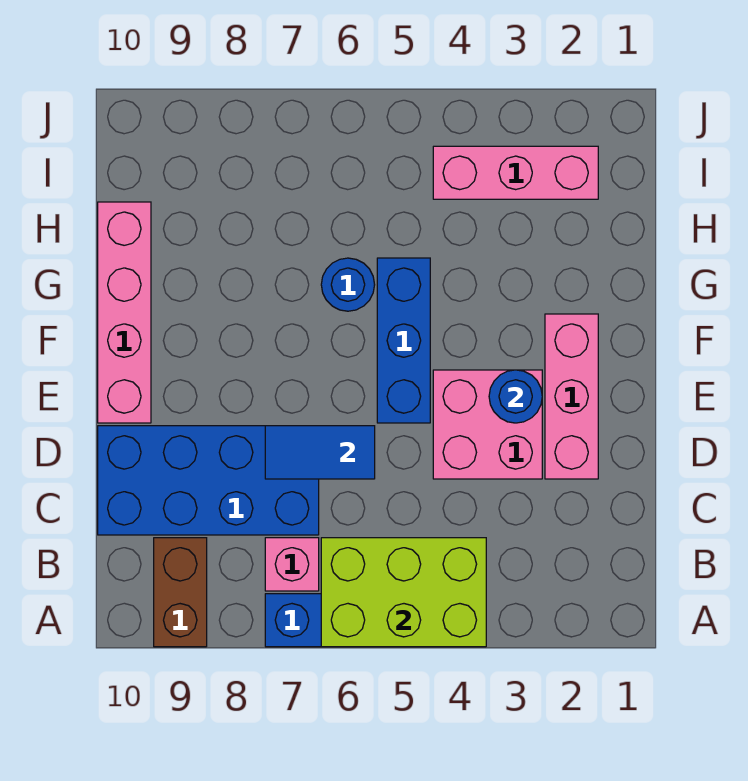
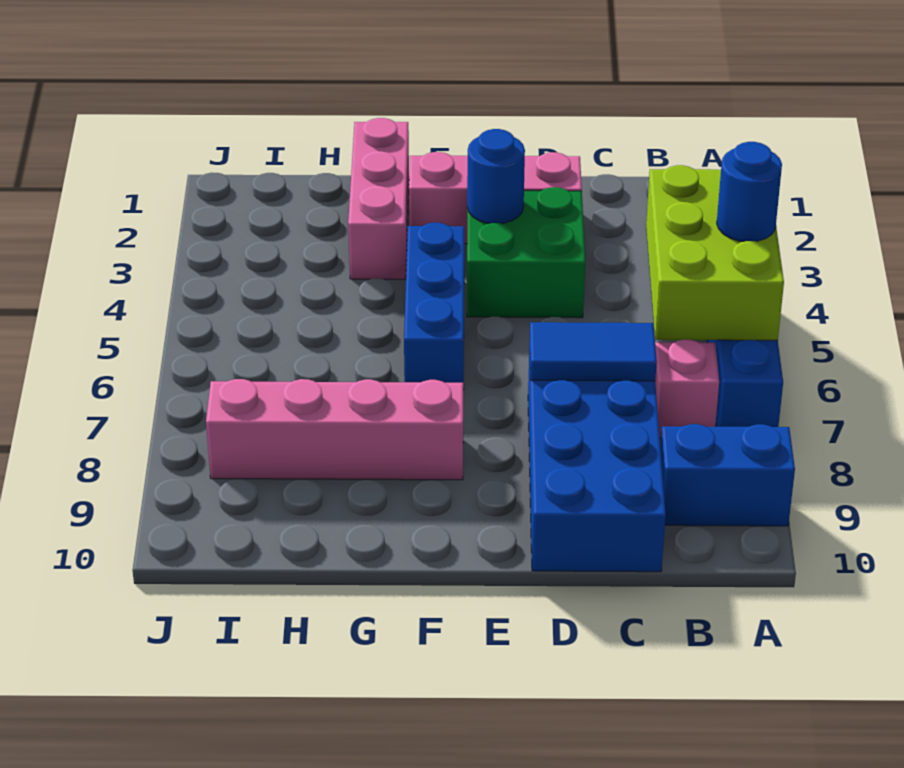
brown brick A9:B9 level 1 -> blue brick A9:B9 level 1
pink brick D3:E4 level 1 -> green brick D3:E4 level 1
blue tile D6:D7 level 2 -> blue tile C7:D7 level 2
blue brick E5:G5 level 1 -> blue brick F4:F6 level 1
pink brick E10:H10 level 1 -> pink brick F8:I8 level 1
blue round brick G6 level 1 -> blue round brick A5 level 3
pink brick I2:I4 level 1 -> pink brick G1:G3 level 1

